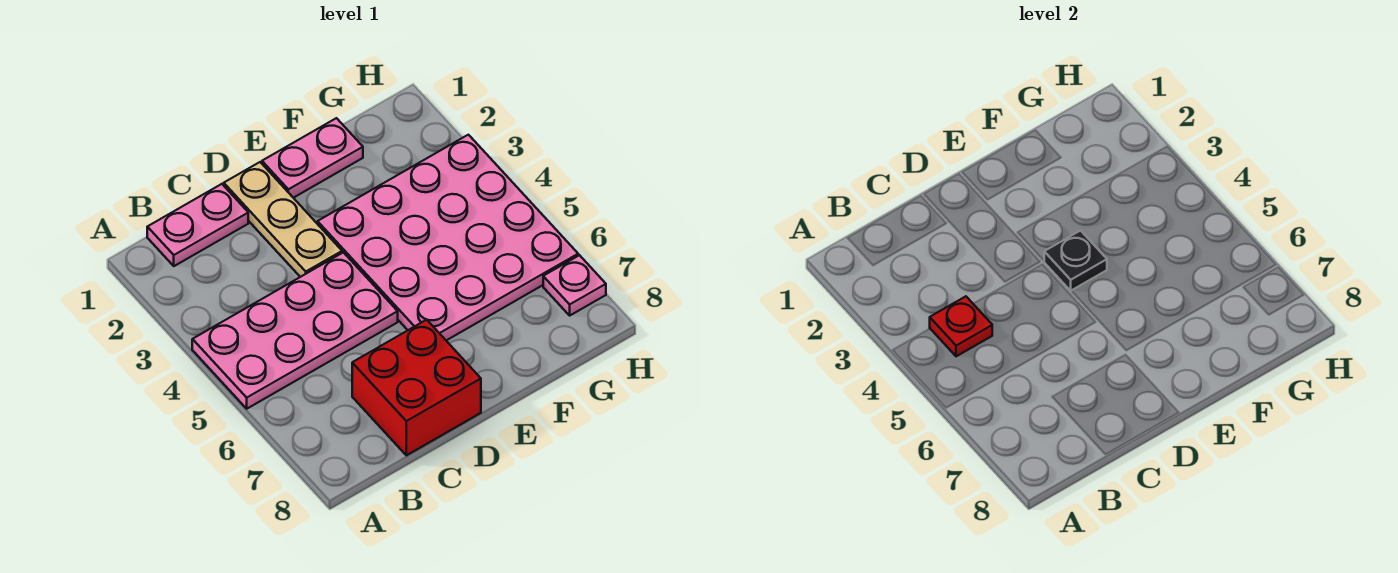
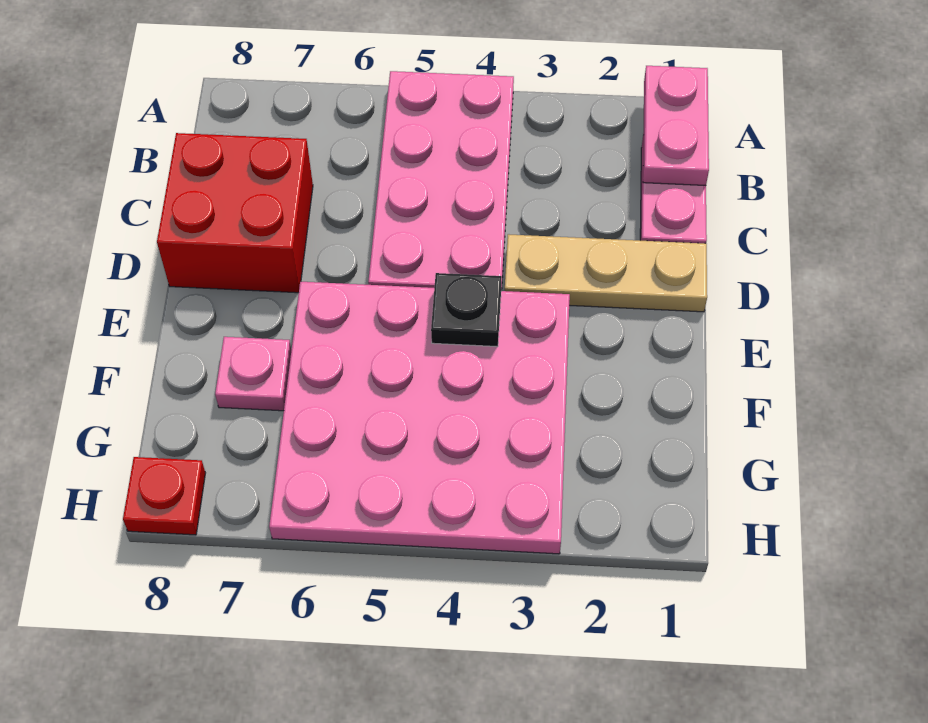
red plate B4 level 2 -> red plate H8 level 1
pink plate E1:F1 level 1 -> pink plate A1:B1 level 2
pink plate H7 level 1 -> pink plate F7 level 1

